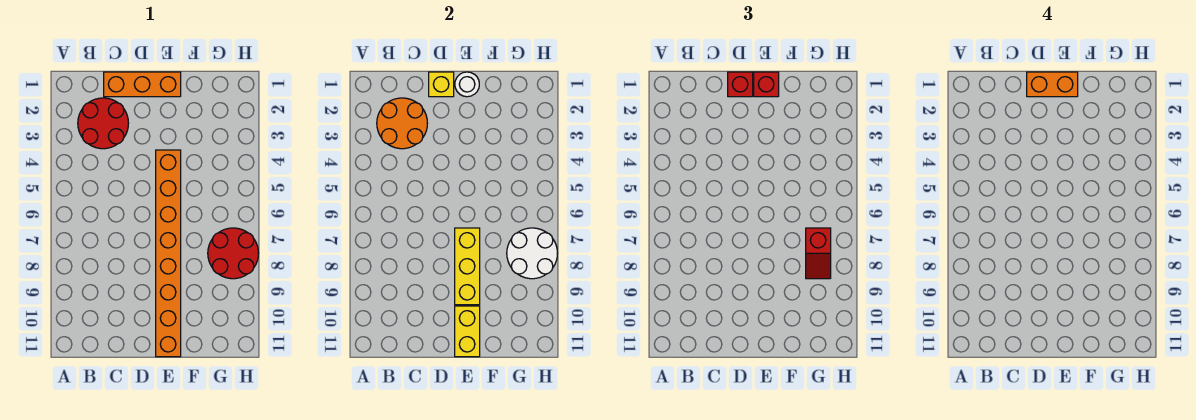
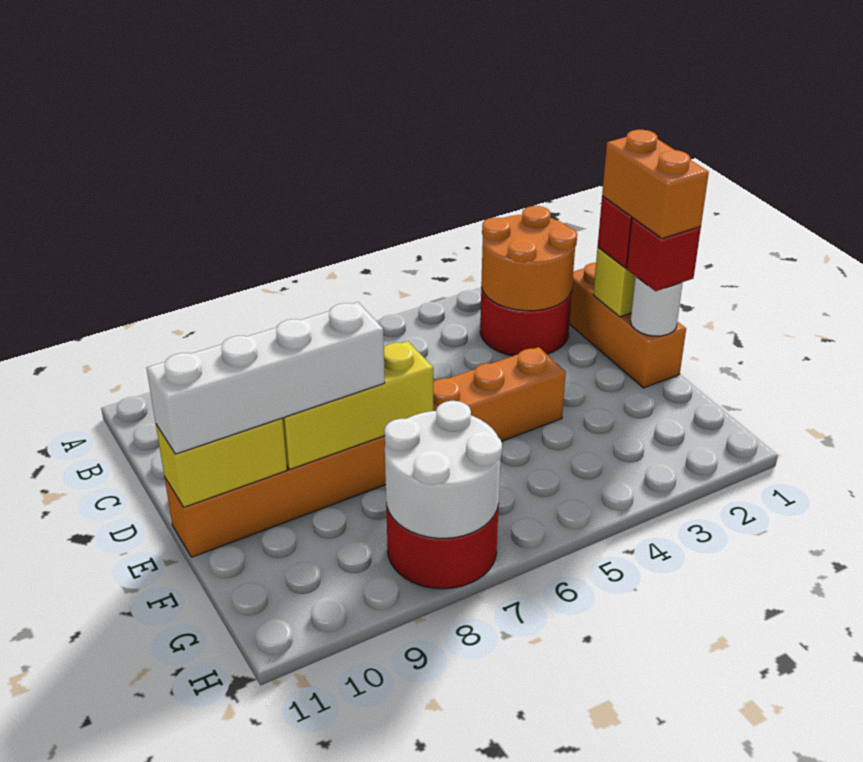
none -> white brick E8:E11 level 3
red slope G7:G8 level 3 top 7 -> none

